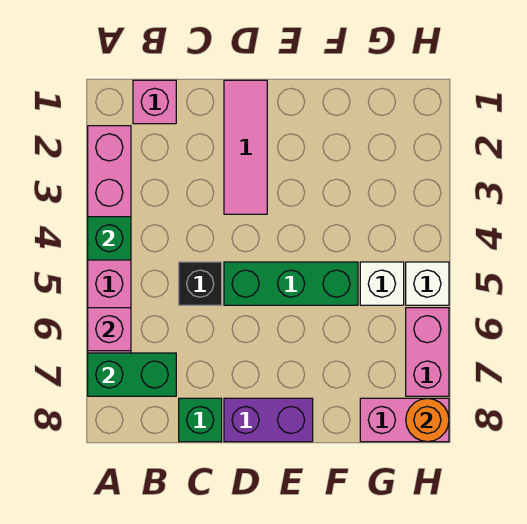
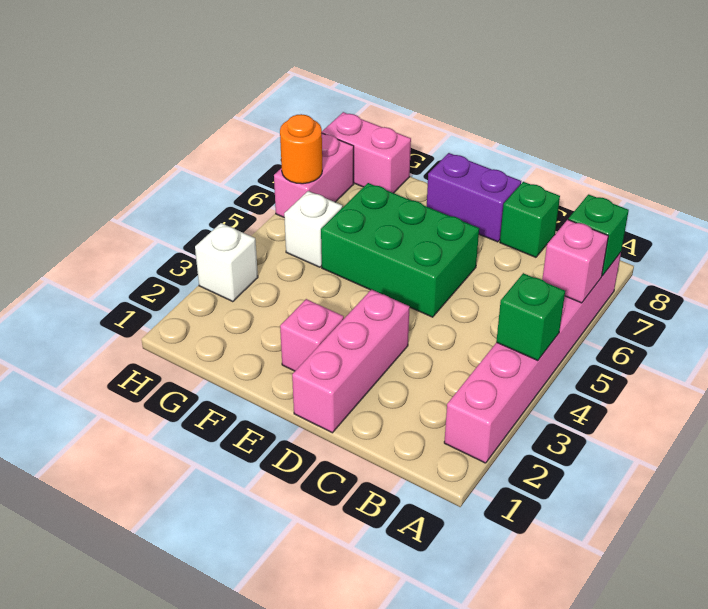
green brick A7:B7 level 2 -> green brick A7 level 2
pink brick B1 level 1 -> pink brick E2 level 1
black brick C5 level 1 -> none
pink tile D1:D3 level 1 -> pink brick D1:D3 level 1
green brick D5:F5 level 1 -> green brick D5:F6 level 1
white brick H5 level 1 -> white brick H3 level 1
orange round brick H8 level 2 -> orange round brick H6 level 2

